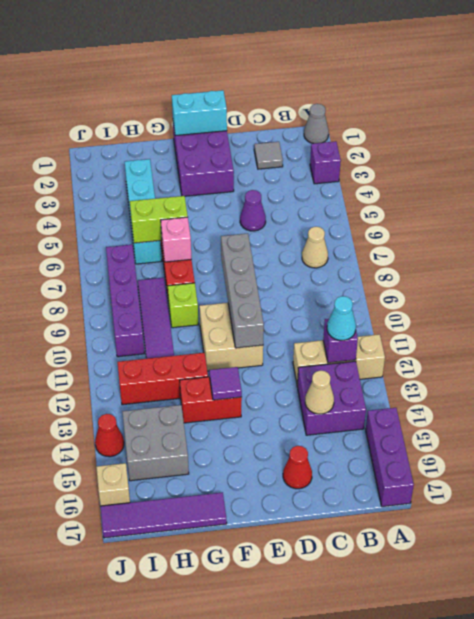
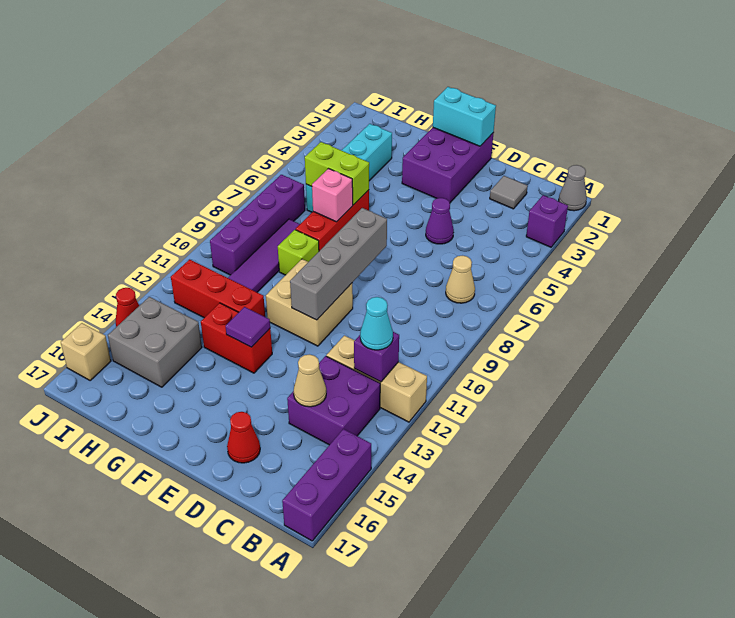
purple tile G17:J17 level 1 -> none

